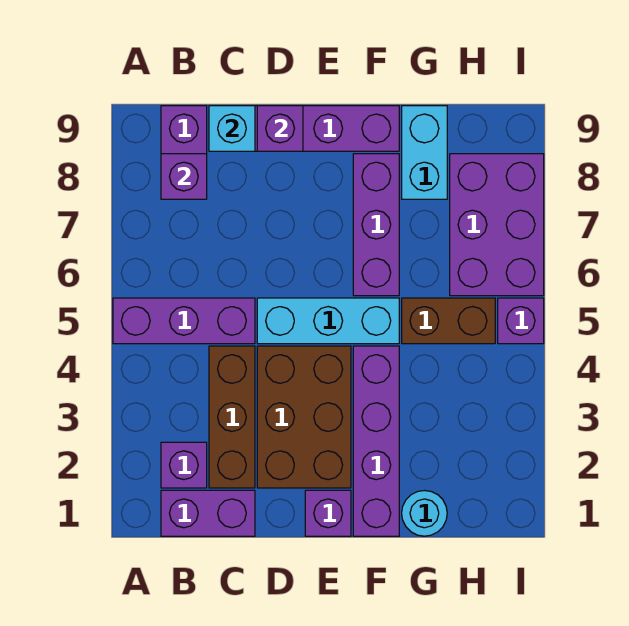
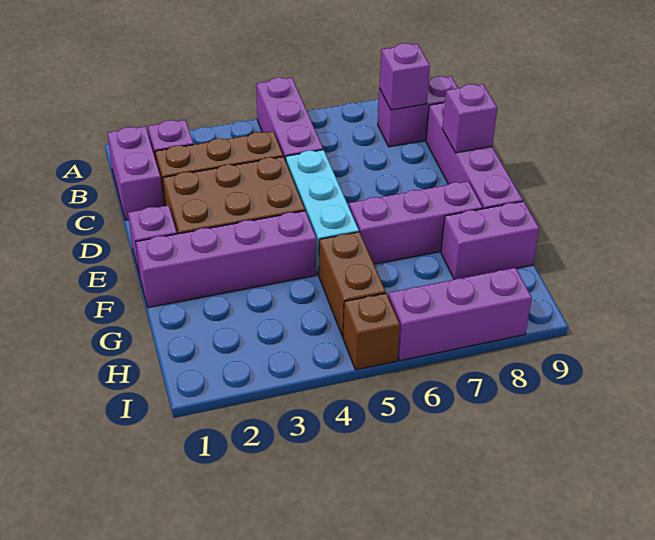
cyan brick C9 level 2 -> none
cyan round brick G1 level 1 -> none
cyan brick G8:G9 level 1 -> purple brick G8:G9 level 1
purple brick H6:I8 level 1 -> purple brick I6:I8 level 1
purple brick I5 level 1 -> brown brick I5 level 1

